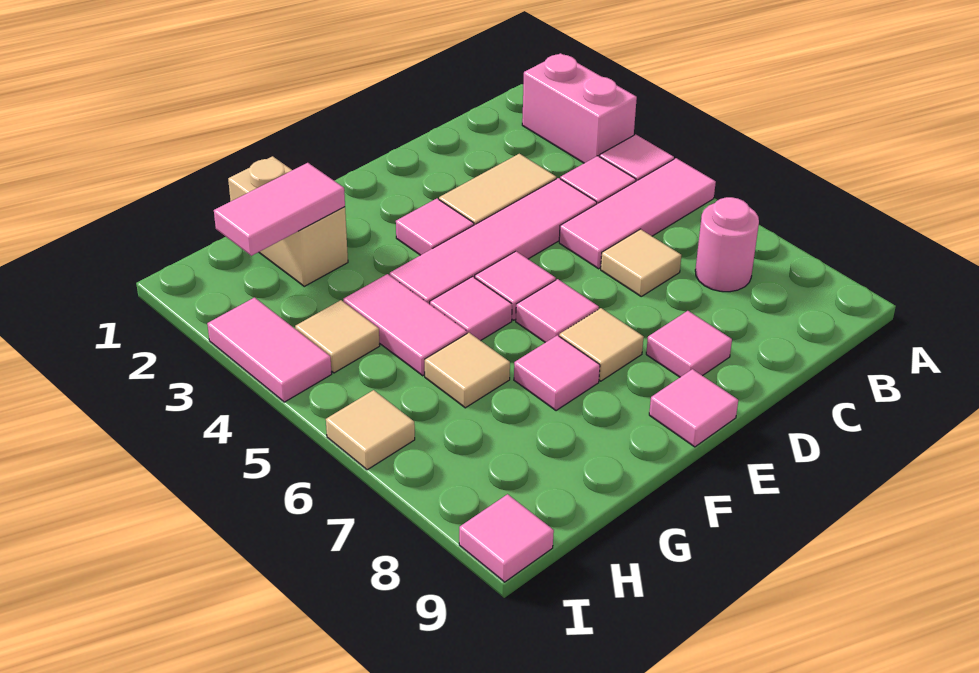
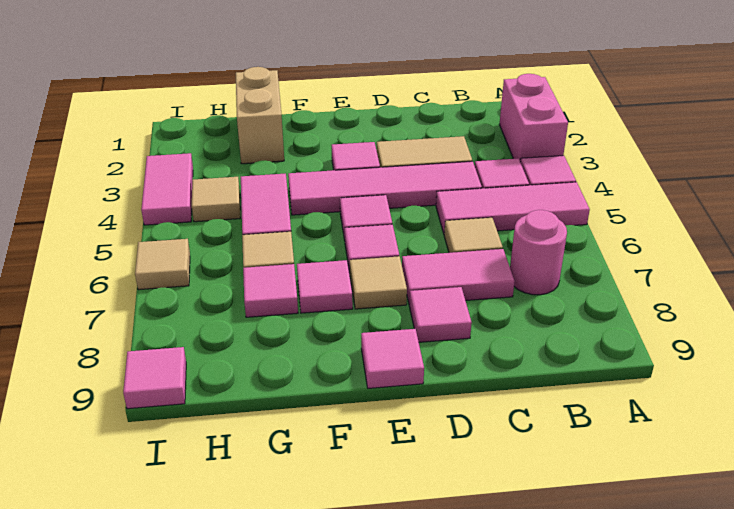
pink tile F5 level 1 -> pink tile G7 level 1
pink tile G2:H2 level 2 -> pink tile C7:D7 level 1

